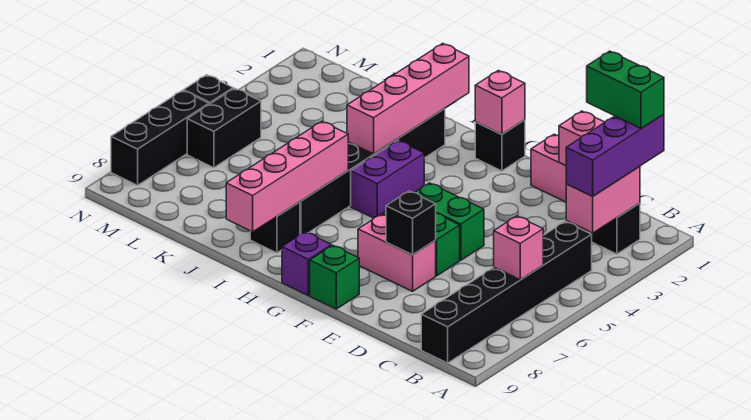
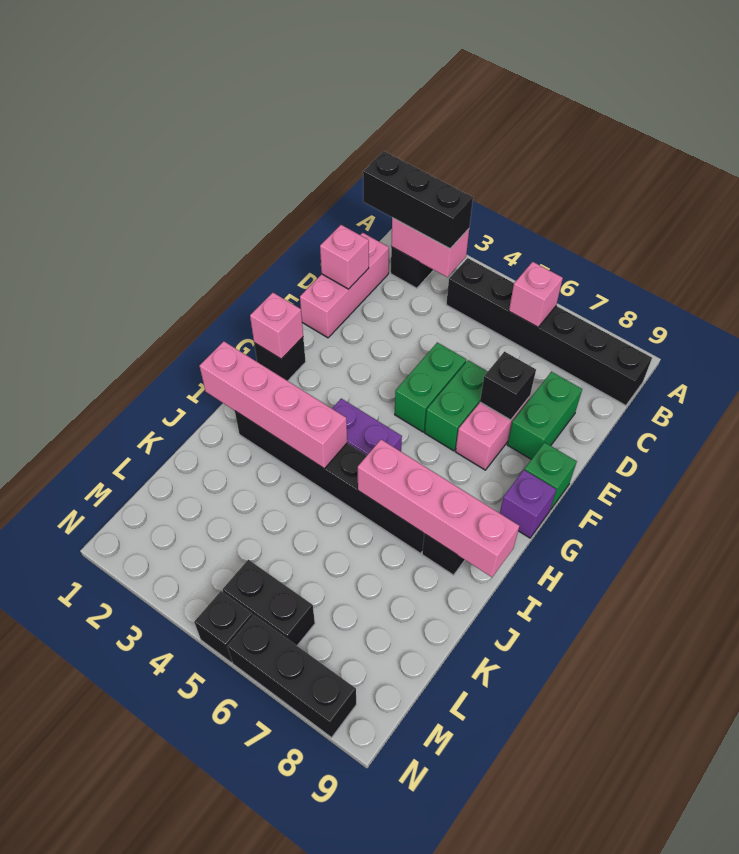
purple brick B1:B3 level 3 -> black brick B1:B3 level 3
green brick B1:C1 level 4 -> green brick D8:E8 level 1

